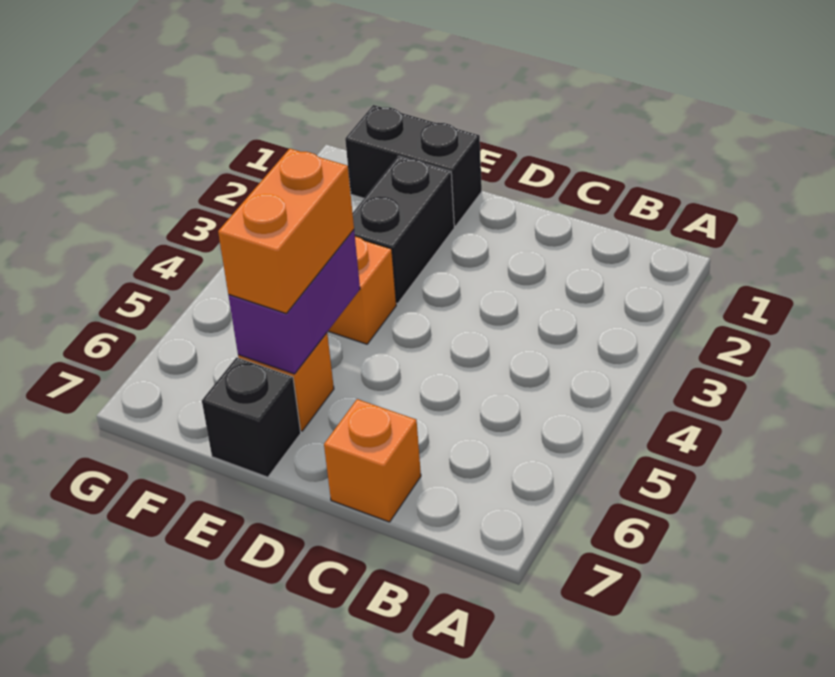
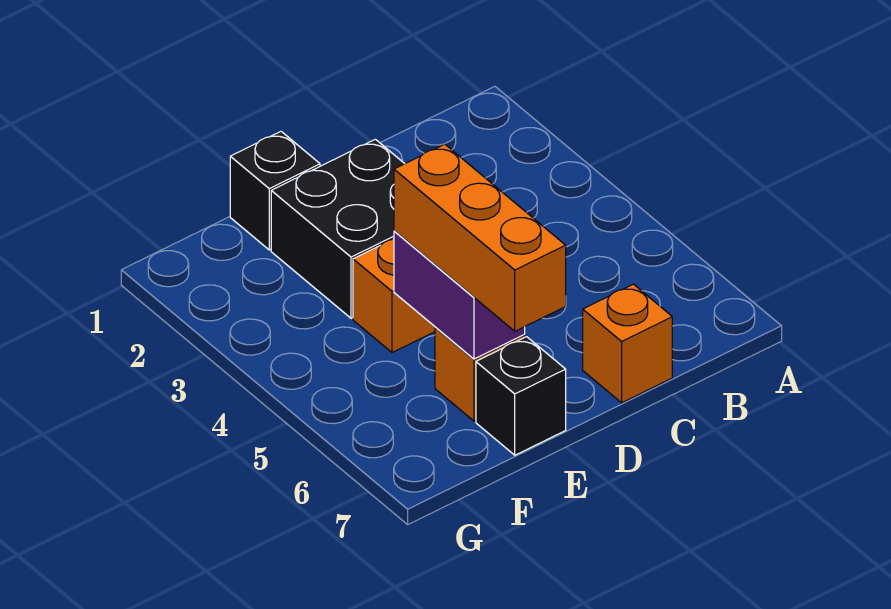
black brick E1:F1 level 1 -> black brick E1 level 1
black brick E2:E3 level 1 -> black brick D2:E3 level 1
orange brick E5:E6 level 3 -> orange brick E5:E7 level 3

